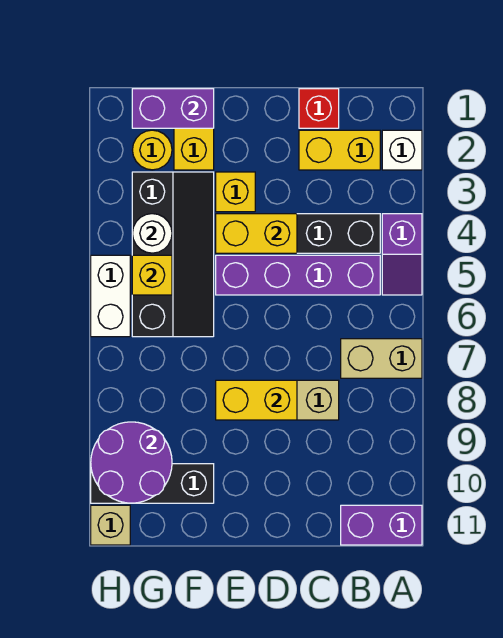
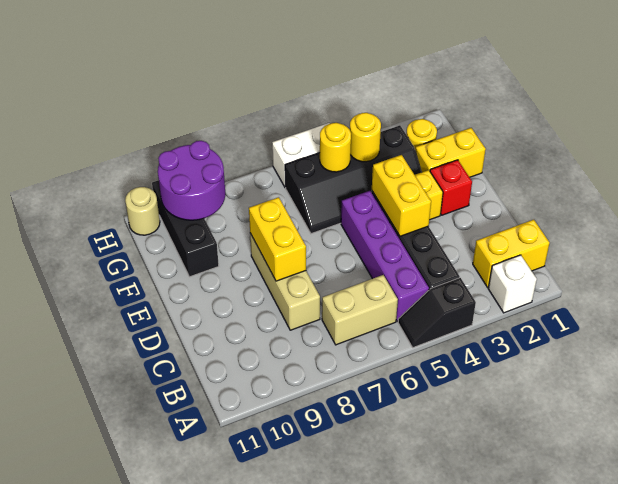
purple slope A4:A5 level 1 top 4 -> black slope A4:A5 level 1 top 4
tan brick A7:B7 level 1 -> tan brick B6:B7 level 1
purple brick A11:B11 level 1 -> none
yellow brick B2:C2 level 1 -> yellow brick B1:B2 level 1
red brick C1 level 1 -> red brick E2 level 1
purple brick F1:G1 level 2 -> none
white round brick G4 level 2 -> yellow round brick G4 level 2
yellow brick G5 level 2 -> yellow round brick G5 level 2
tan brick H11 level 1 -> tan round brick H11 level 1

